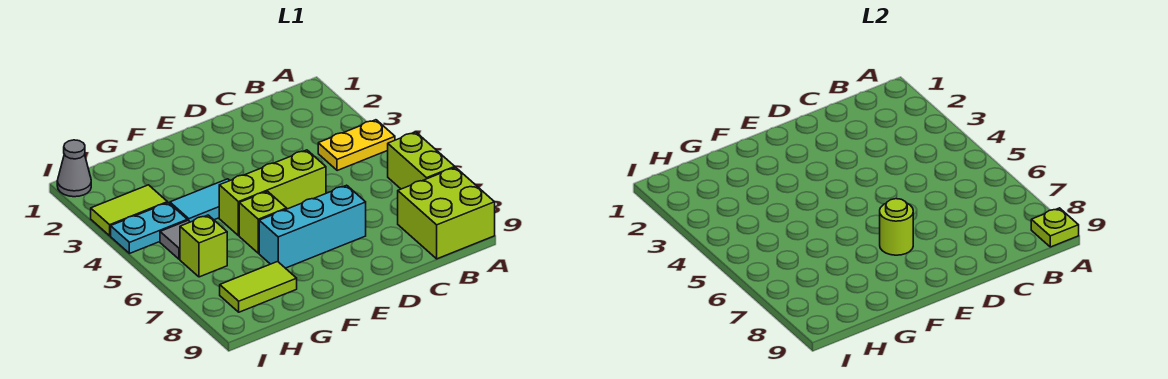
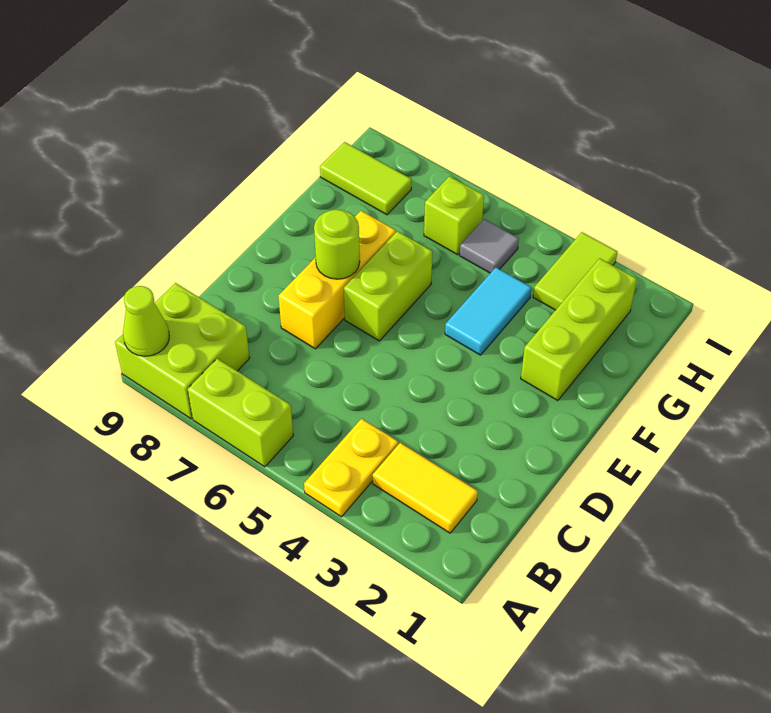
lime plate A9 level 2 -> lime cone A9 level 2
none -> yellow tile B2:B3 level 1
lime brick D5:F5 level 1 -> lime brick F2:H2 level 1
cyan brick D7:F7 level 1 -> yellow brick D7:F7 level 1
lime brick F6 level 1 -> lime brick E6:F6 level 1
lime tile G8:H8 level 1 -> lime tile H8:H9 level 1
cyan plate H4:I4 level 1 -> none
grey cone I1 level 1 -> none

